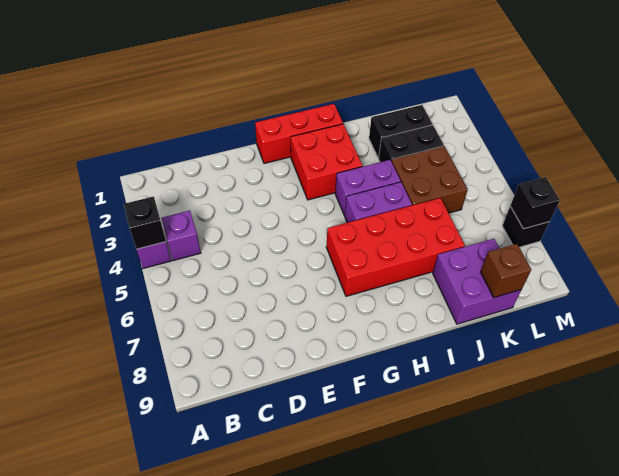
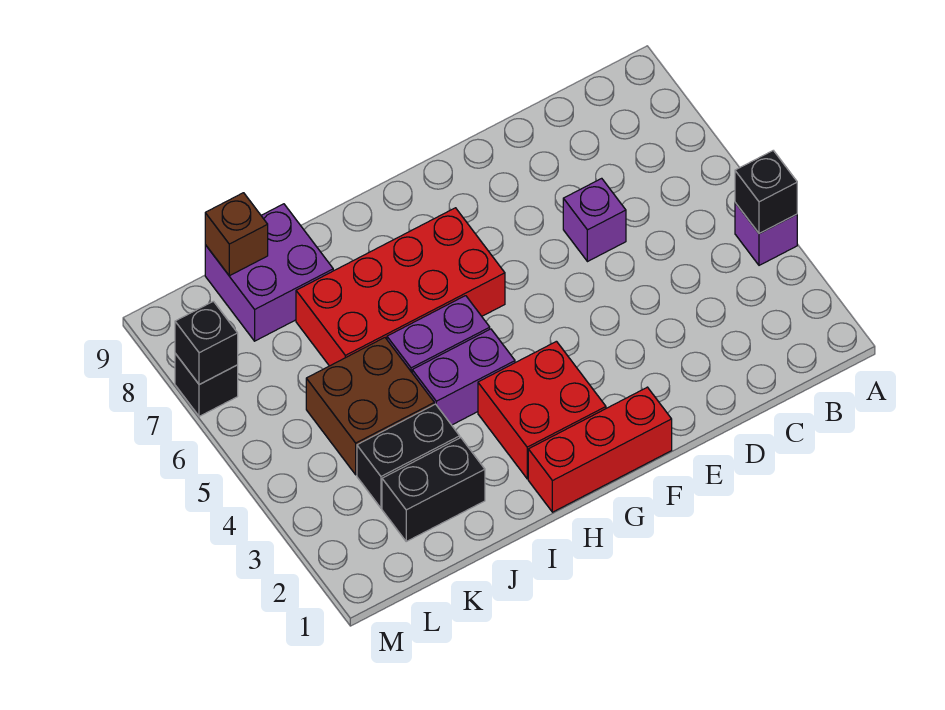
purple brick B4 level 1 -> purple brick D6 level 1

